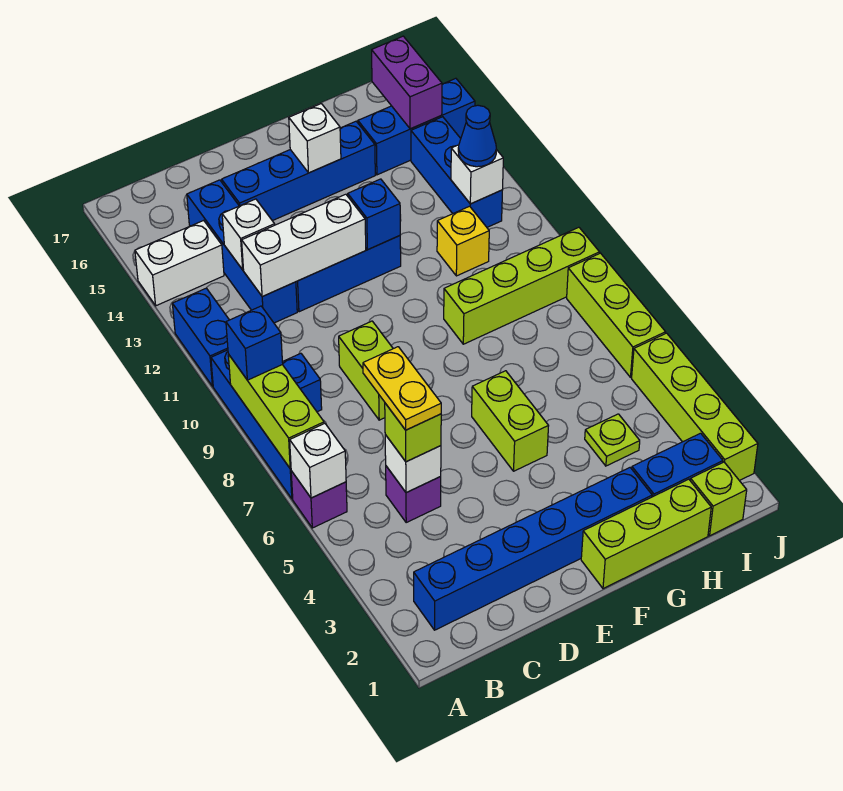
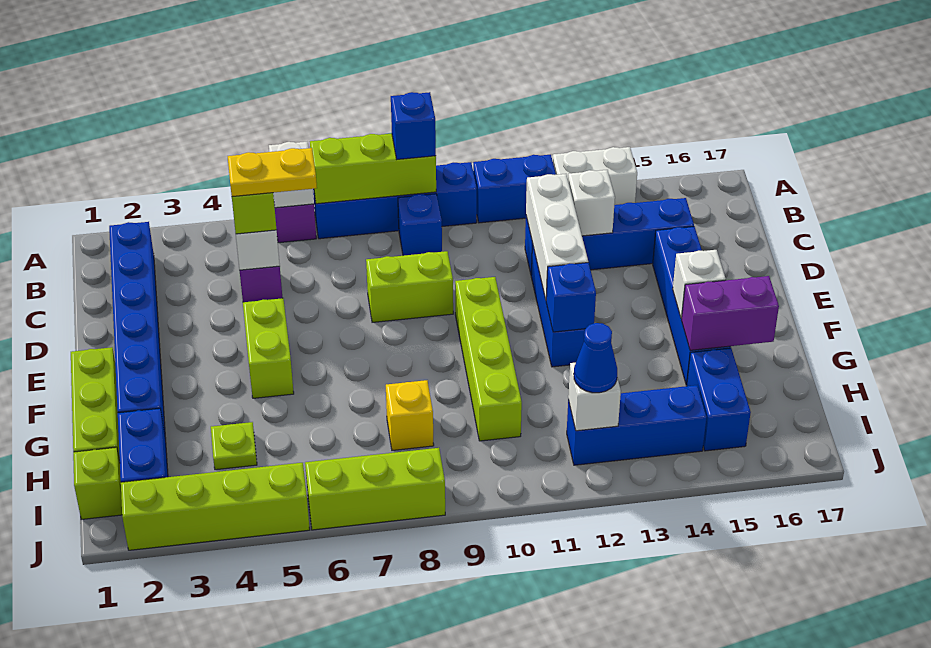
white brick A14:B14 level 1 -> white brick A13:A14 level 1
lime brick F5:F6 level 1 -> lime brick E5:F5 level 1
lime brick G9:J9 level 1 -> lime brick E10:H10 level 1
yellow brick H11 level 1 -> yellow brick H8 level 1
blue brick H15:J15 level 1 -> blue brick H15:I15 level 1
purple brick I15:I16 level 2 -> purple brick G15:G16 level 2

